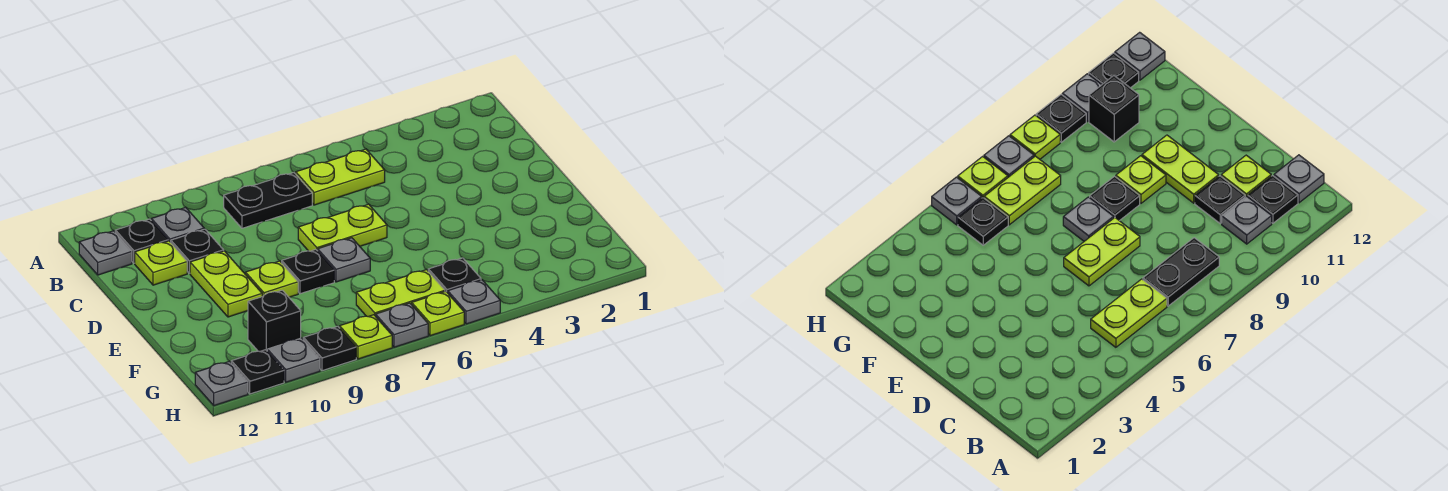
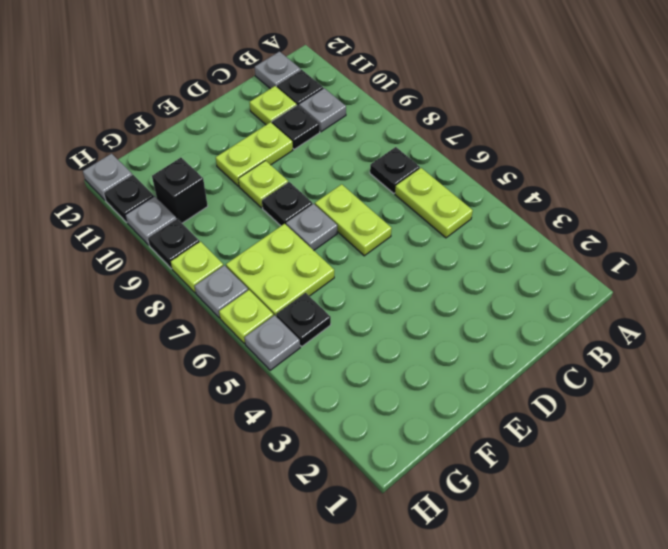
black plate B7:B8 level 1 -> black plate B7 level 1
lime plate G6:G7 level 1 -> lime plate F6:G7 level 1

